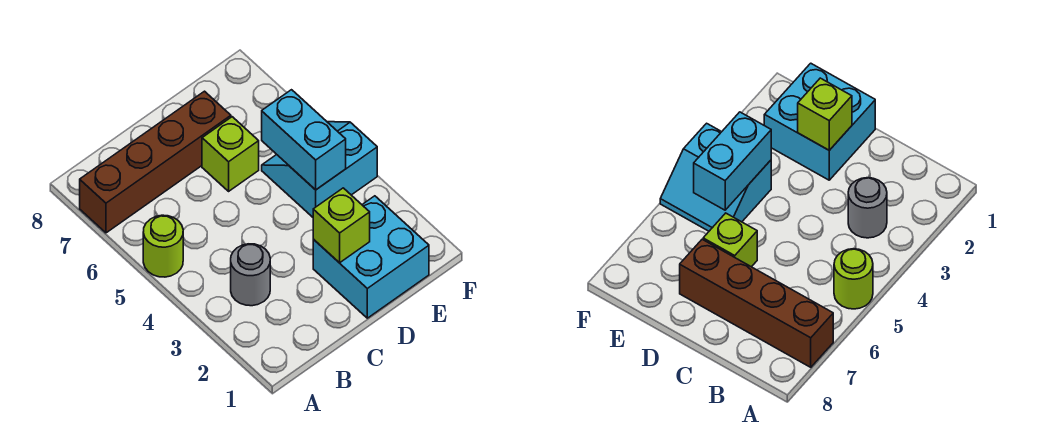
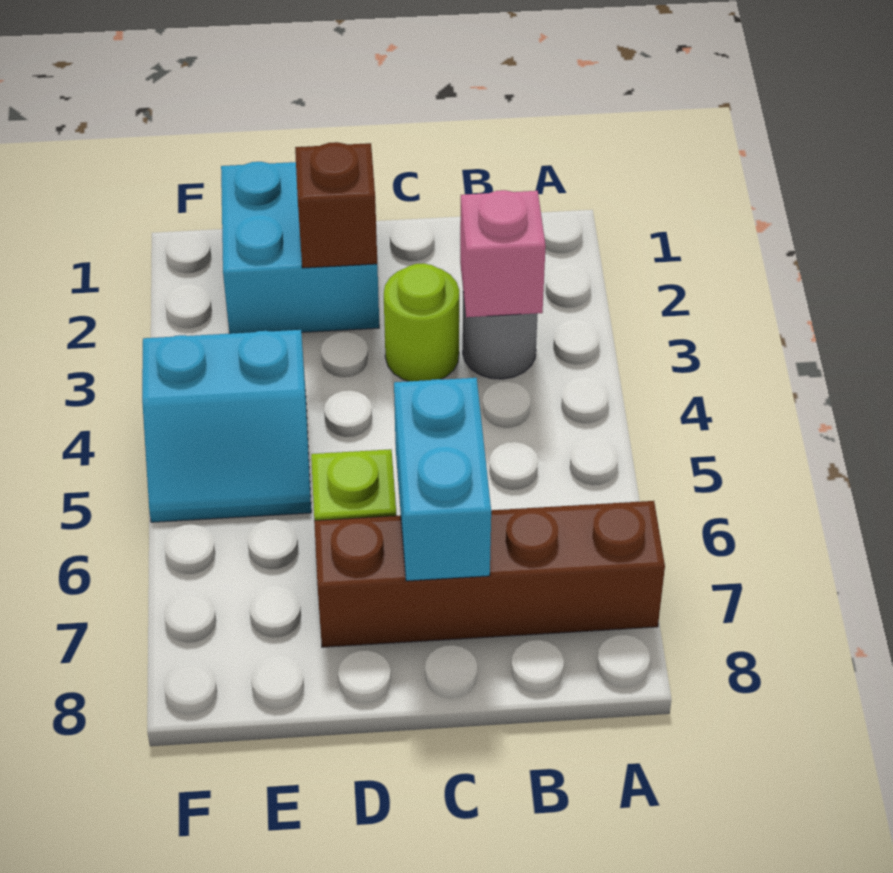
lime round brick A5 level 1 -> lime round brick C3 level 1
none -> pink brick B3 level 2
lime brick D2 level 2 -> brown brick D2 level 2
cyan brick E4:E5 level 2 -> cyan brick C6:C7 level 2

